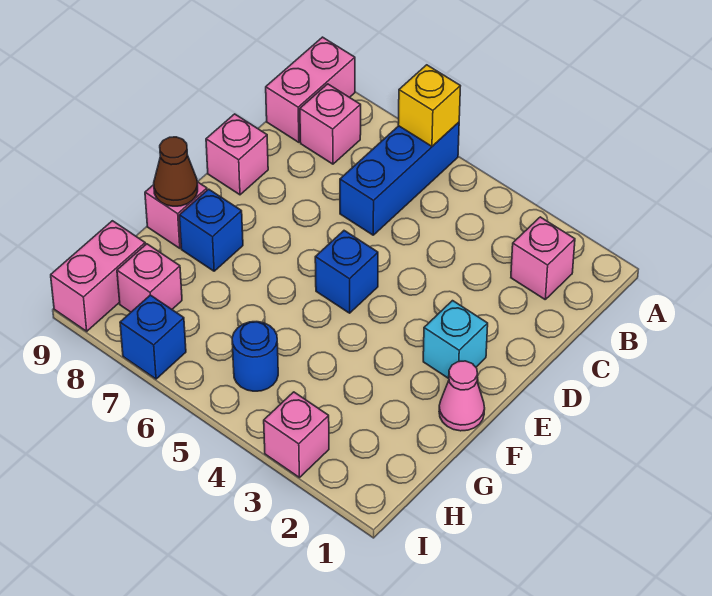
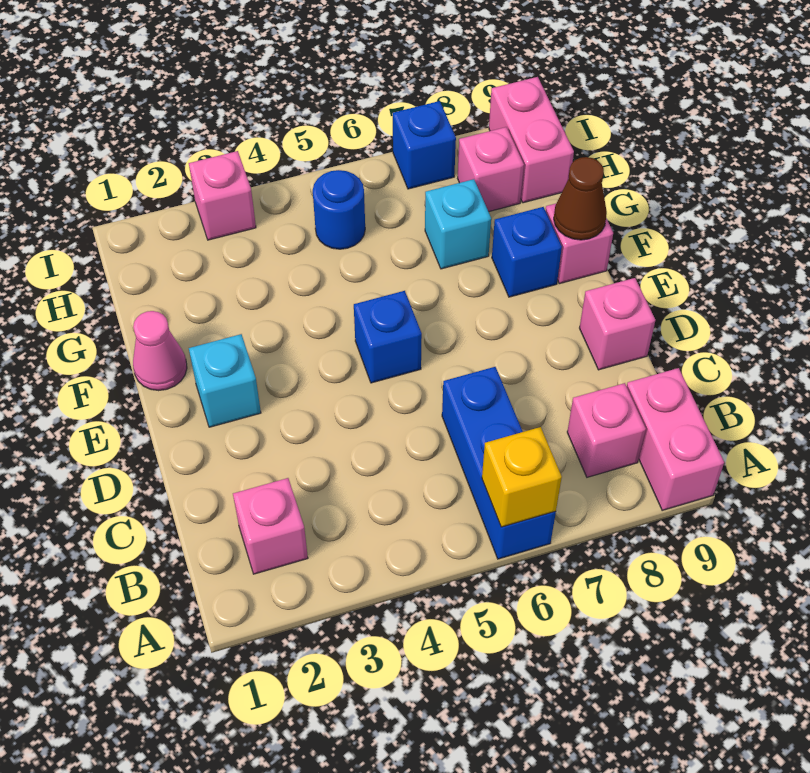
none -> cyan brick G7 level 1

